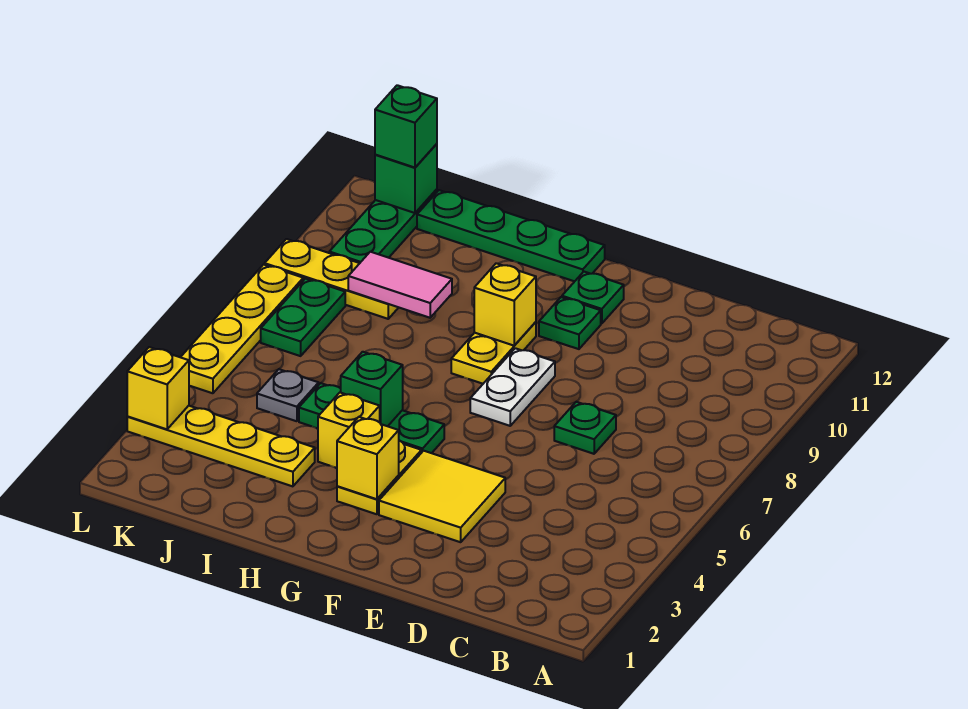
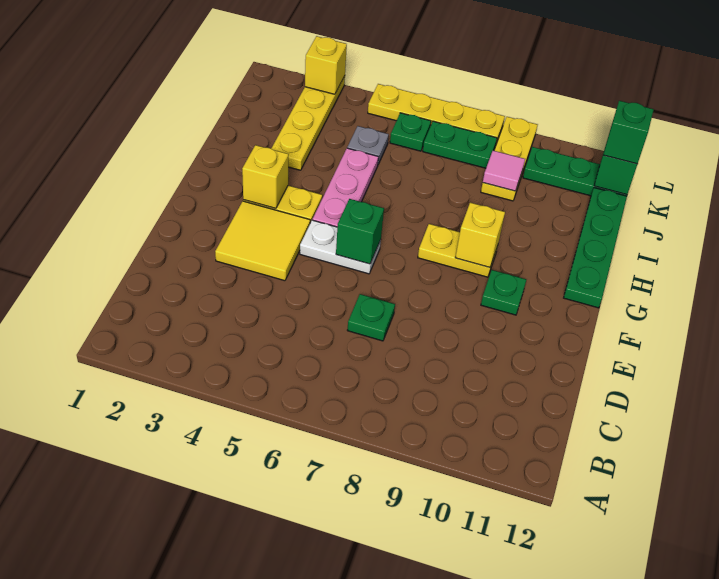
white plate F7:F8 level 1 -> white plate F5:F6 level 1
green plate F11 level 1 -> green plate K6 level 1
green plate G5:I5 level 1 -> pink plate G5:I5 level 1
yellow brick H4 level 1 -> none
green brick H5 level 2 -> green brick F6 level 2
pink tile I9:J9 level 2 -> pink tile J9 level 2

